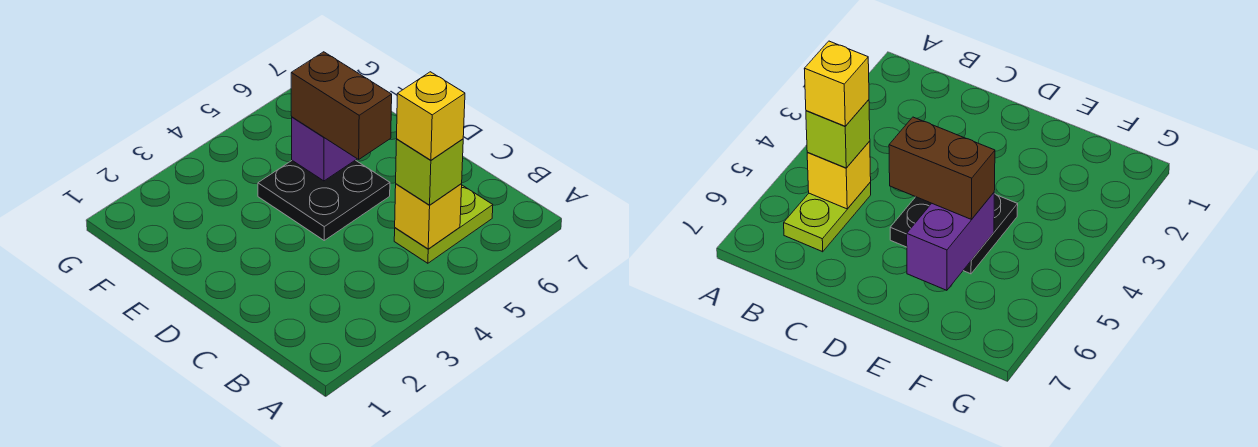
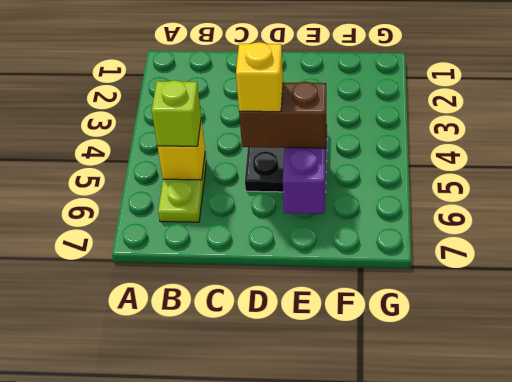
yellow brick B5 level 4 -> yellow brick D5 level 4

